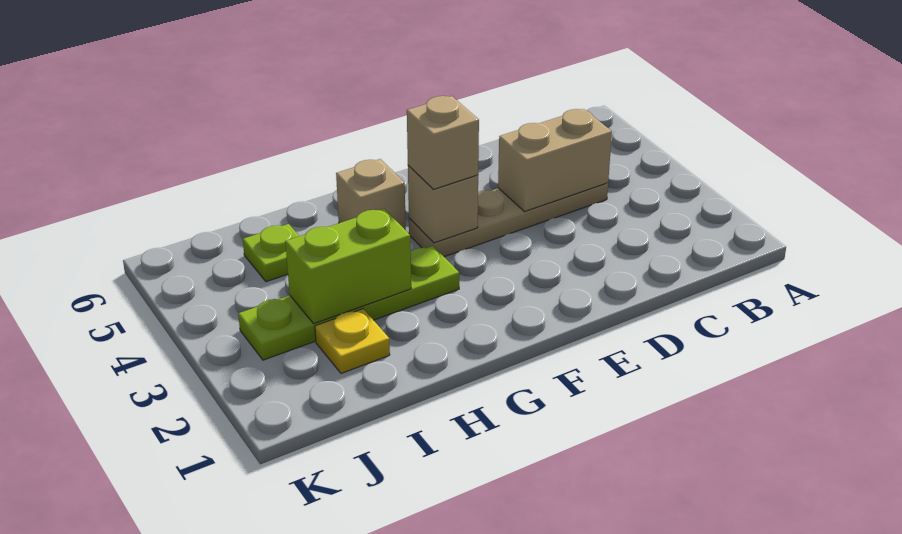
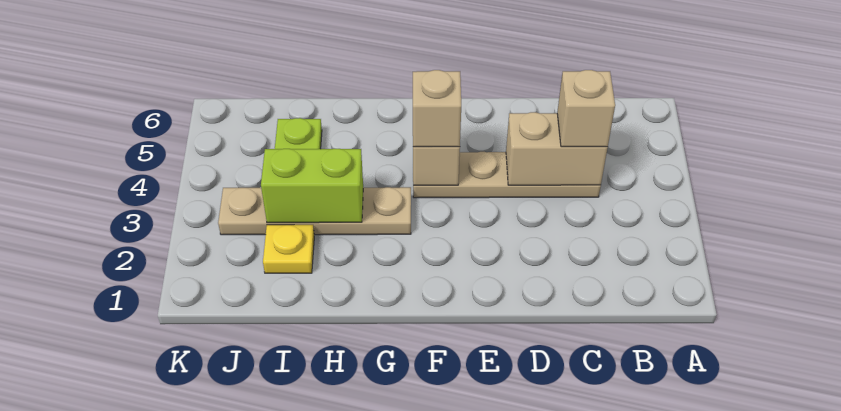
lime plate G3:J3 level 1 -> tan plate G3:J3 level 1
tan brick G5 level 1 -> tan brick C4 level 3

